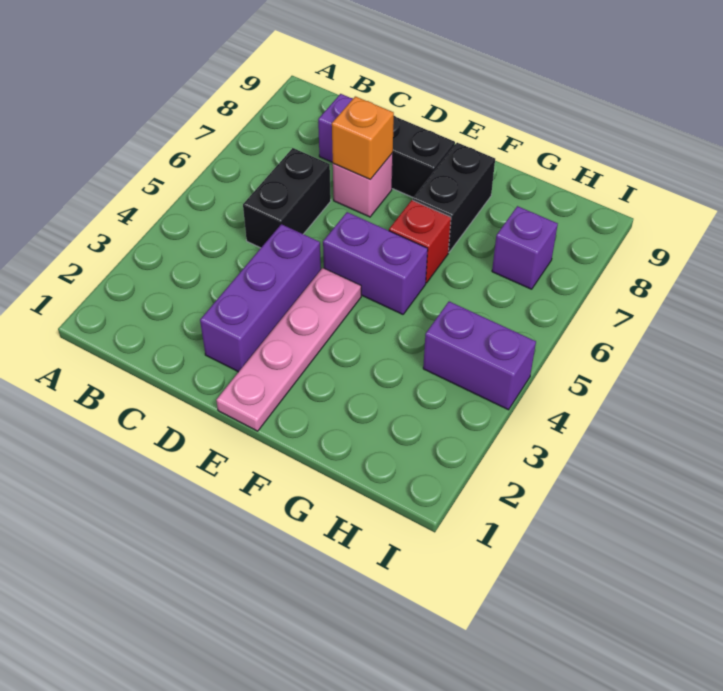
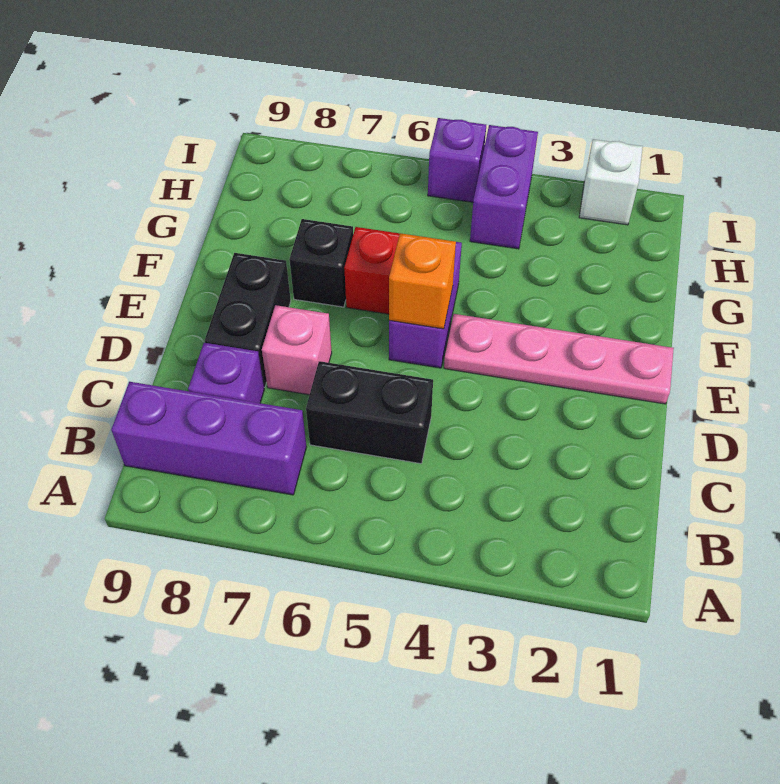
purple brick D2:D4 level 1 -> purple brick B7:B9 level 1
orange brick D7 level 2 -> orange brick E5 level 2
black brick F7:F8 level 1 -> black brick F7 level 1
purple brick H7 level 1 -> purple brick I5 level 1
none -> white brick I2 level 1

